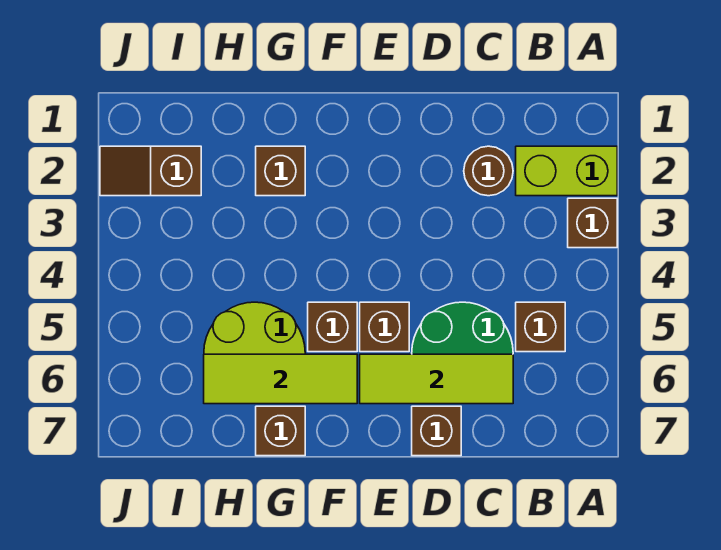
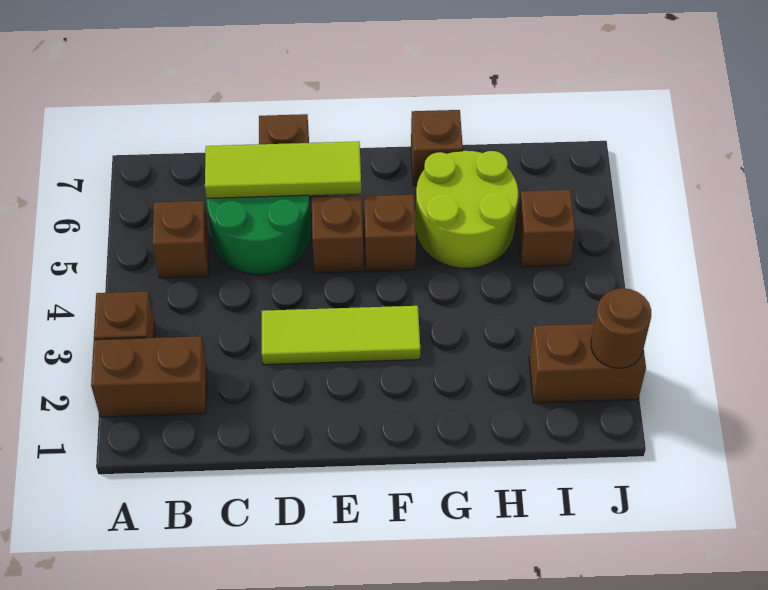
lime brick A2:B2 level 1 -> brown brick A2:B2 level 1
brown round brick C2 level 1 -> brown round brick J2 level 2
lime tile F6:H6 level 2 -> lime tile D3:F3 level 1
brown brick G2 level 1 -> brown brick I5 level 1
brown slope I2:J2 level 1 top I -> brown brick I2:J2 level 1

